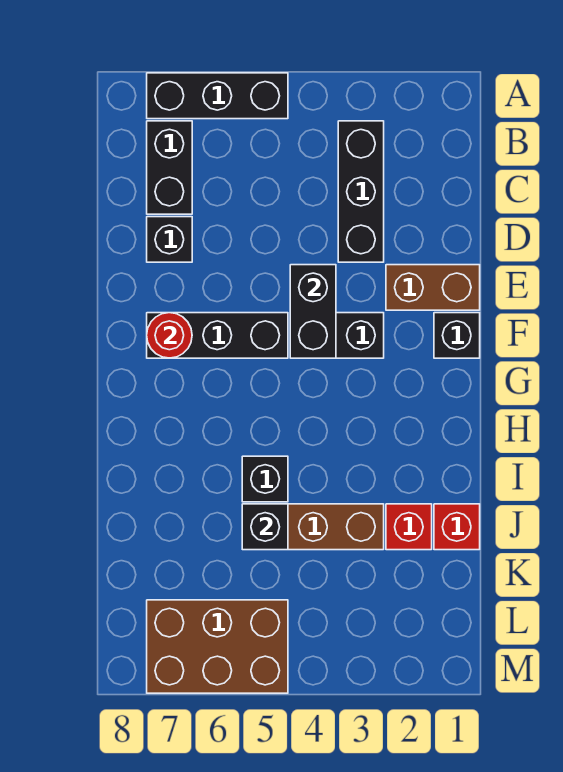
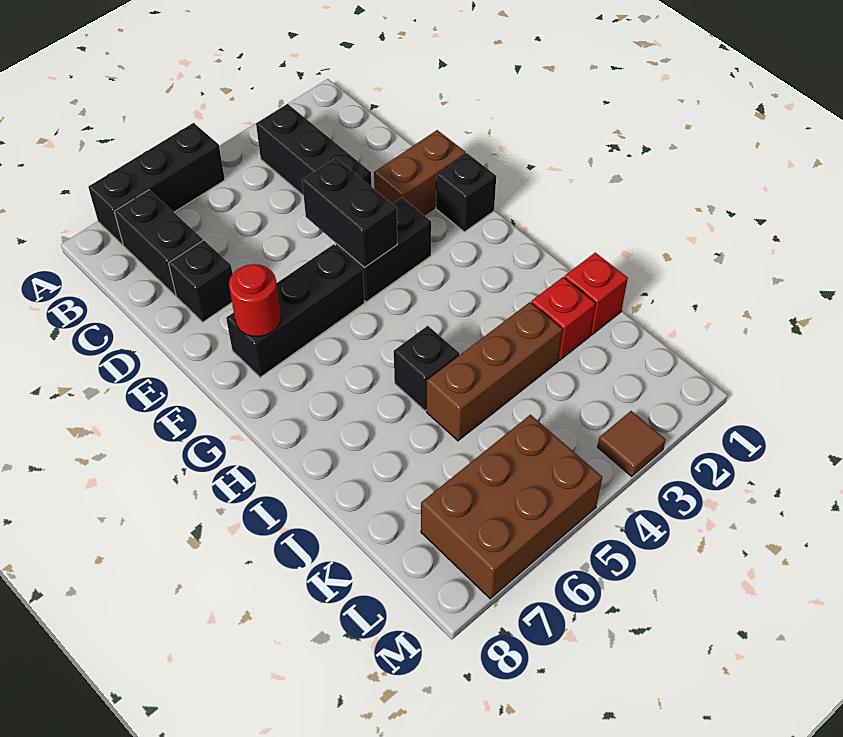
black brick J5 level 2 -> none
none -> brown tile M3 level 1

